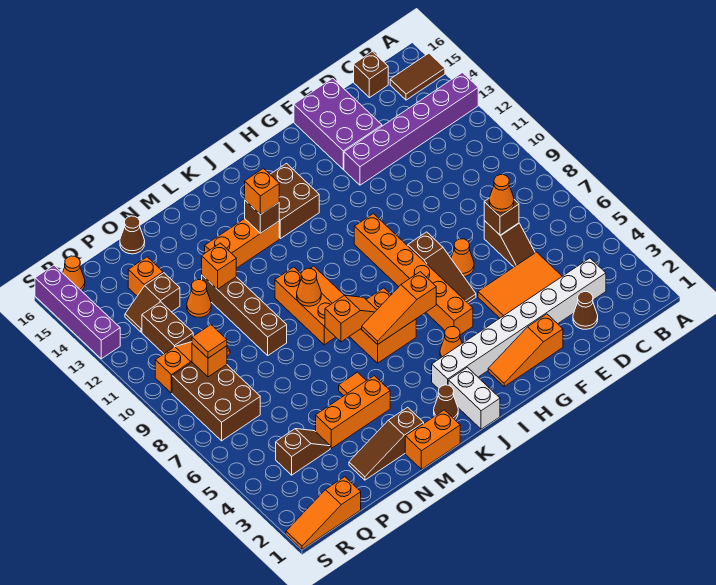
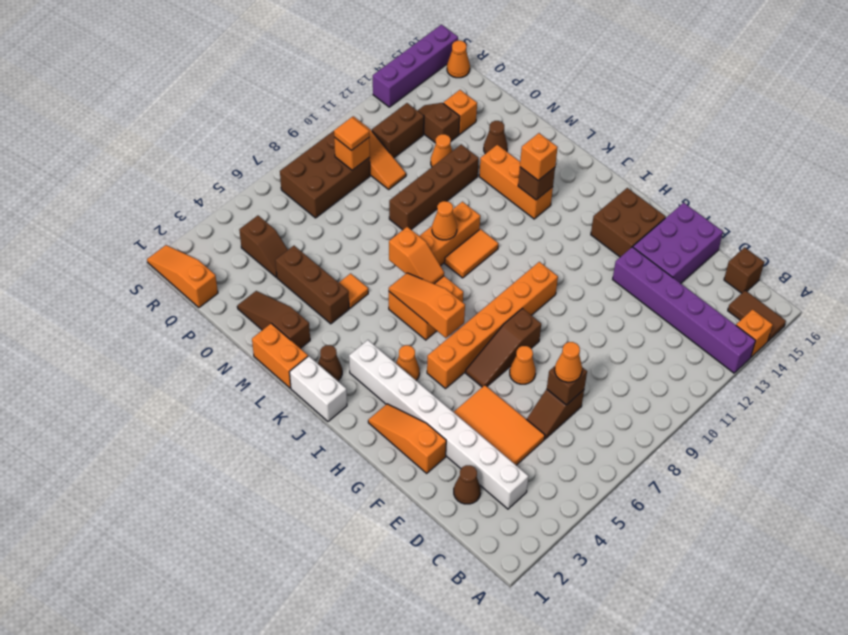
brown brick I13:J14 level 1 -> brown brick G14:H15 level 1
white brick J1:J2 level 1 -> white brick J1:K1 level 1
orange brick M4:O4 level 1 -> brown brick M4:O4 level 1
orange brick N12 level 2 -> orange brick A14 level 1
brown cone O16 level 1 -> brown cone N14 level 1

